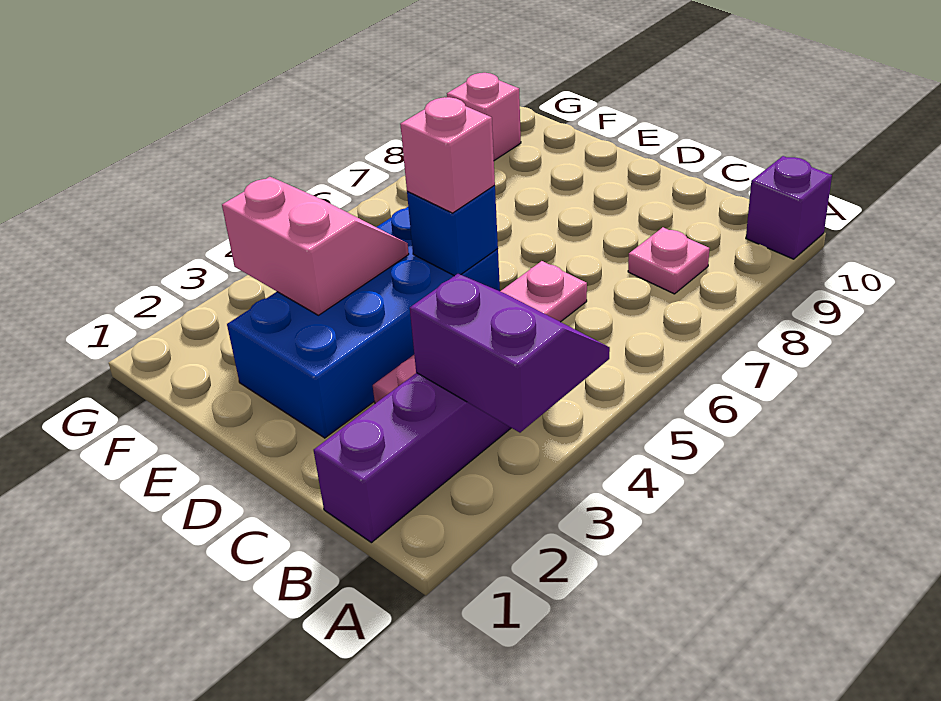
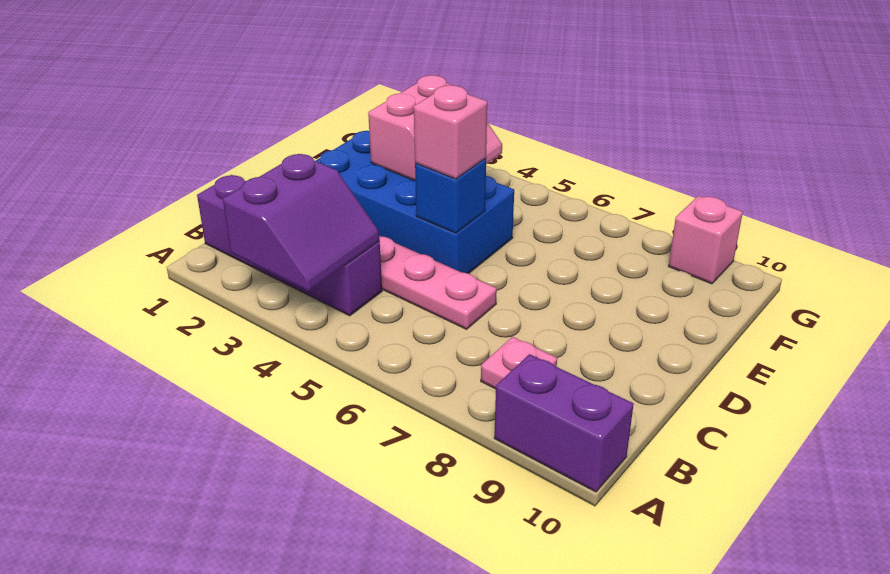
purple brick A10 level 1 -> purple brick A9:A10 level 1

